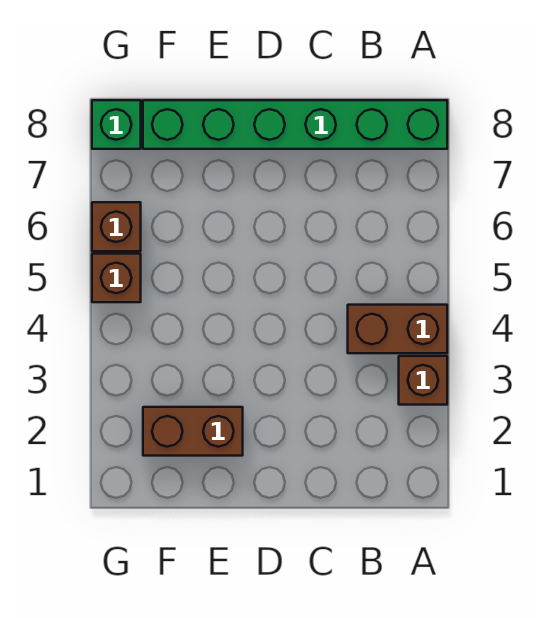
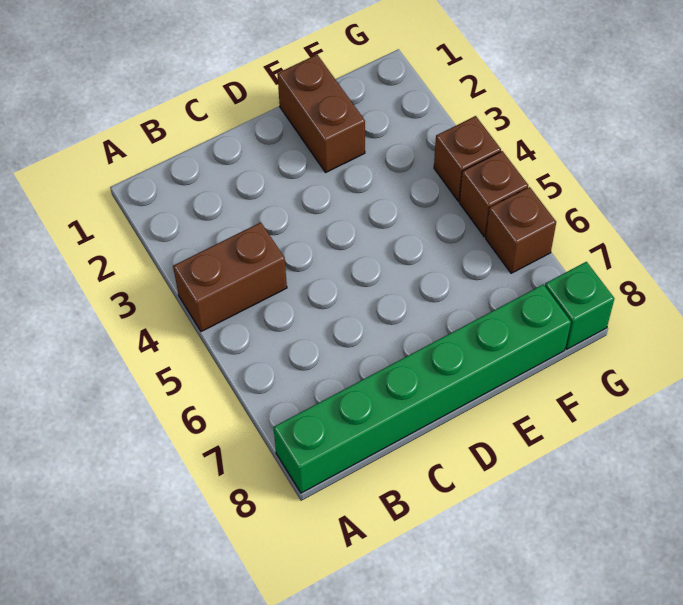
brown brick A3 level 1 -> brown brick G4 level 1
brown brick E2:F2 level 1 -> brown brick E1:E2 level 1

